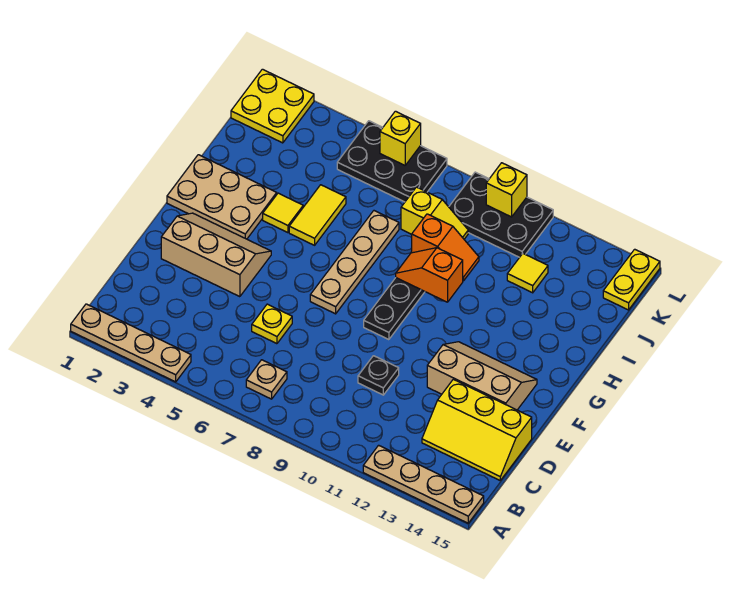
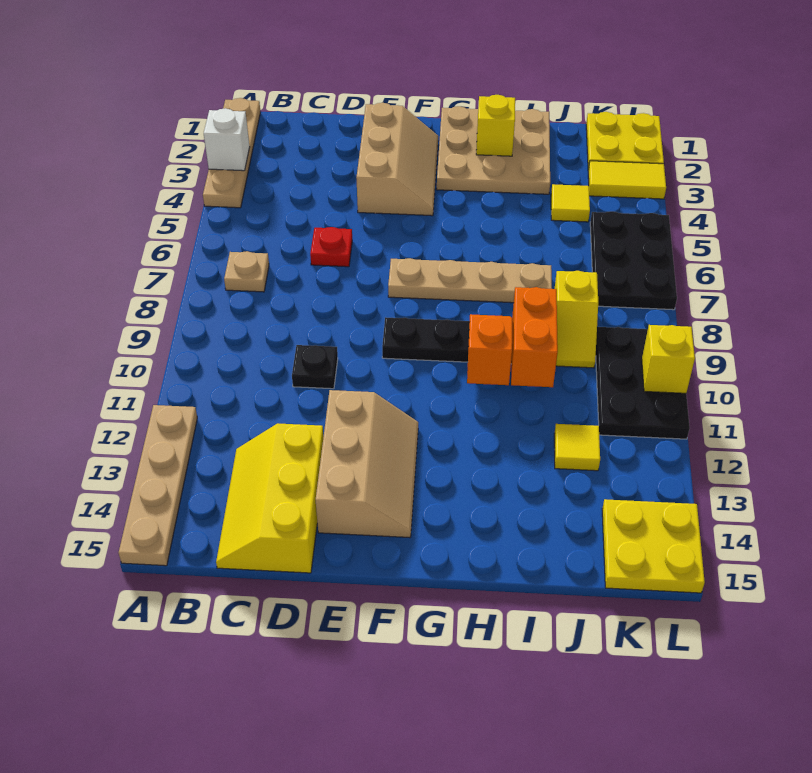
none -> white brick A3 level 2
yellow plate D6 level 1 -> red plate D6 level 1
tan plate G1:H3 level 1 -> tan plate G1:I3 level 1
yellow tile H4 level 1 -> yellow tile J4 level 1
yellow tile H5:I5 level 1 -> yellow tile K3:L3 level 1
orange slope I9:I10 level 2 top 9 -> orange brick I9:I10 level 2
yellow plate K15:L15 level 1 -> yellow plate K14:L15 level 1
yellow brick L6 level 2 -> yellow brick H2 level 2

